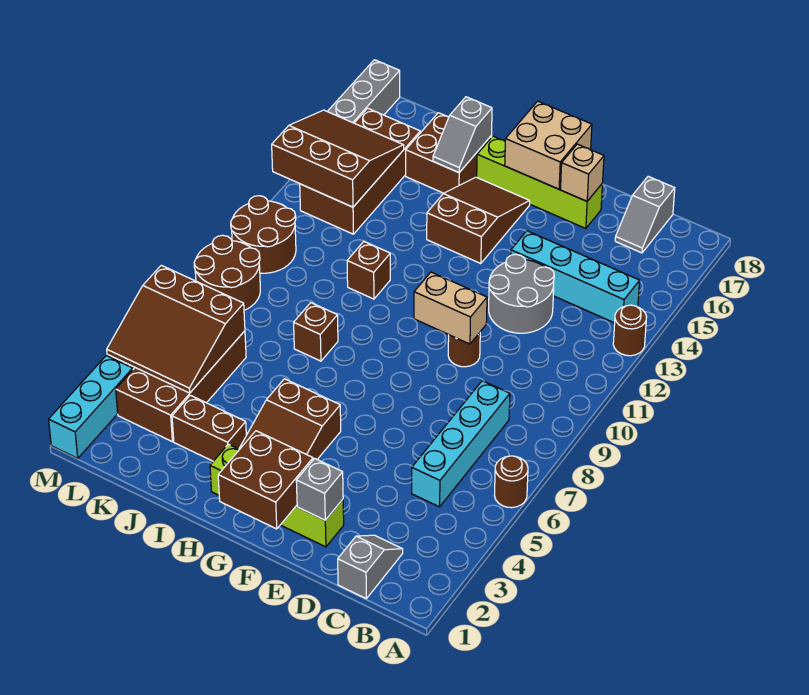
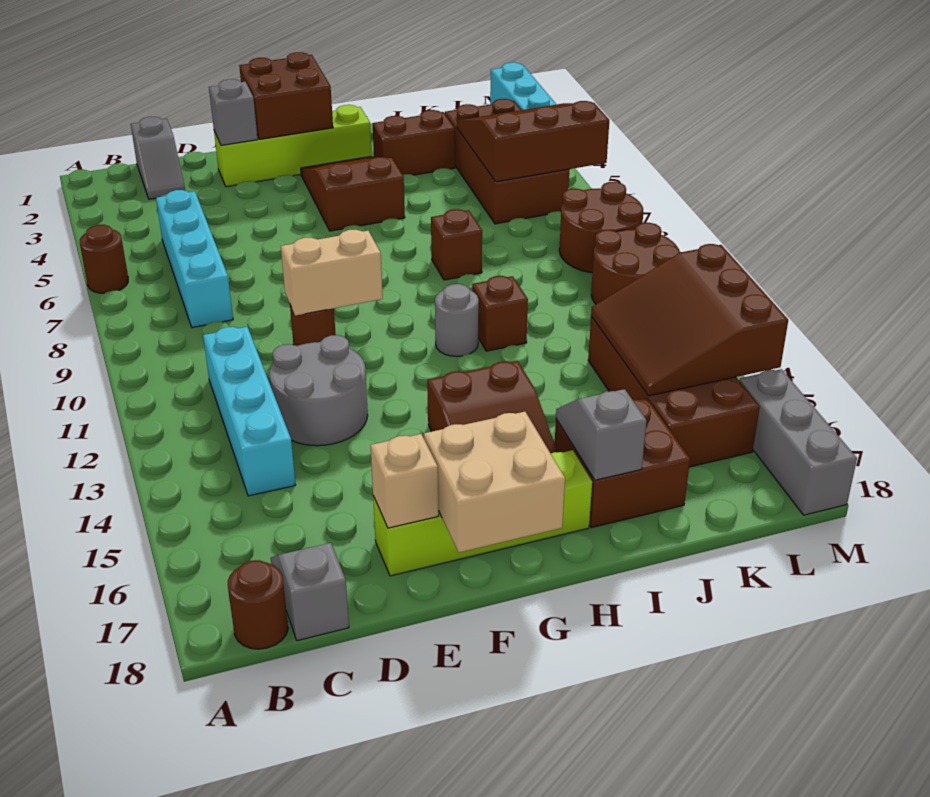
brown round brick A13 level 1 -> brown round brick B18 level 1
cyan brick B14:E14 level 1 -> cyan brick C11:C14 level 1
none -> grey round brick H11 level 1
brown slope K13:M15 level 2 top 13 -> brown slope K13:M15 level 2 top M

